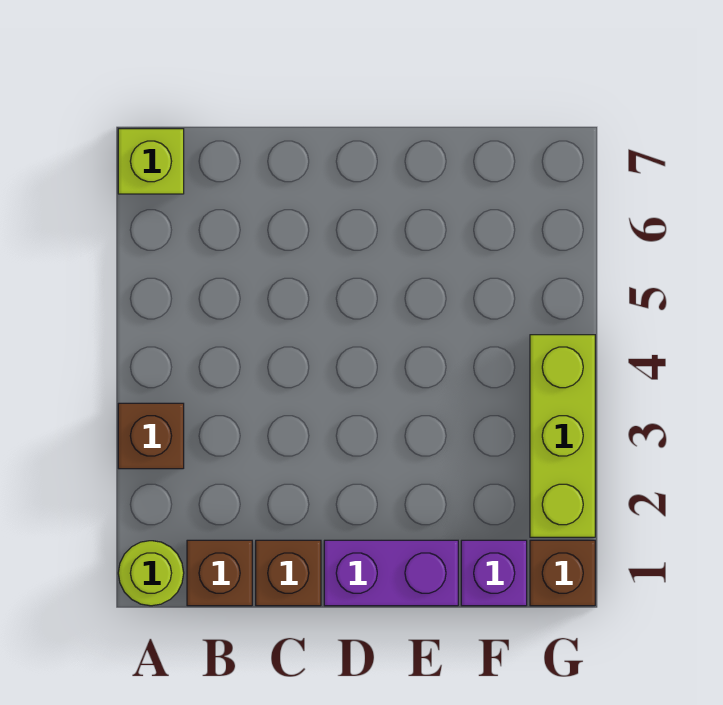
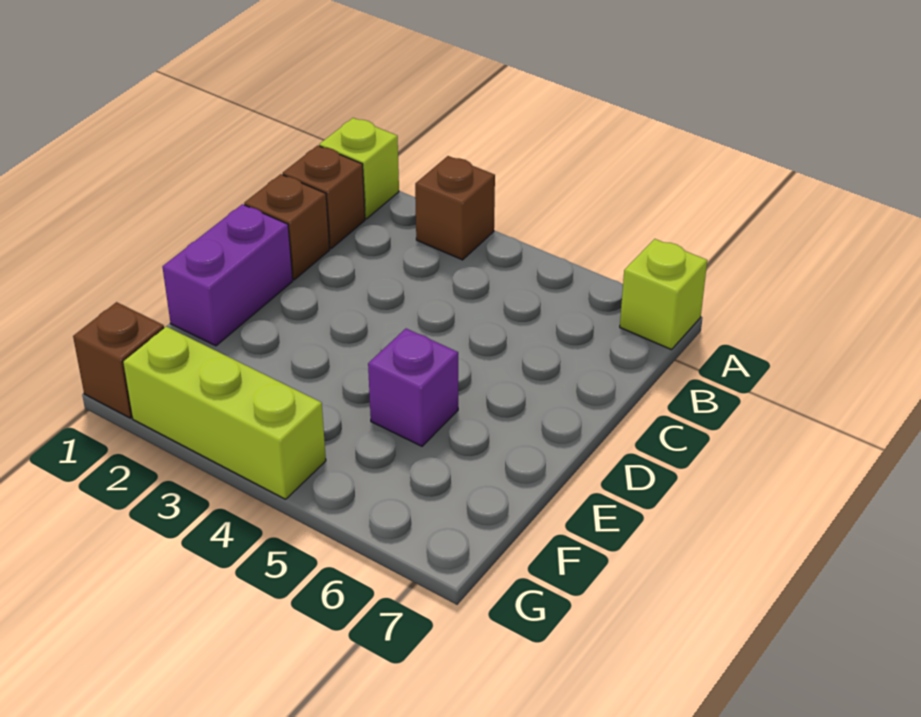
lime round brick A1 level 1 -> lime brick A1 level 1
purple brick F1 level 1 -> purple brick E5 level 1

